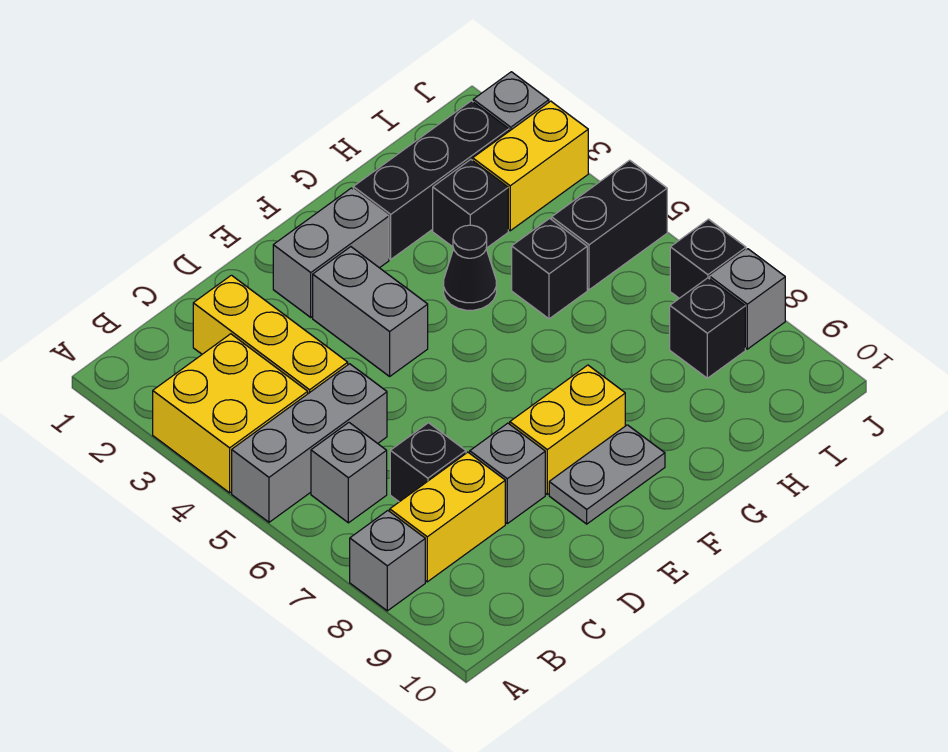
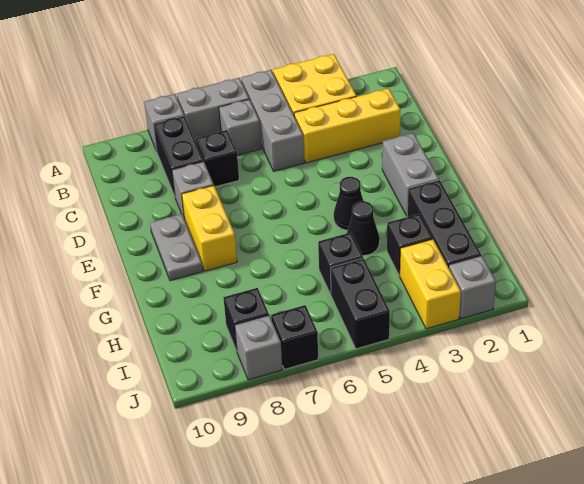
yellow brick B8:C8 level 1 -> black brick B8:C8 level 1
grey brick E3:E4 level 1 -> grey brick A6:A7 level 1
none -> black cone F4 level 1

